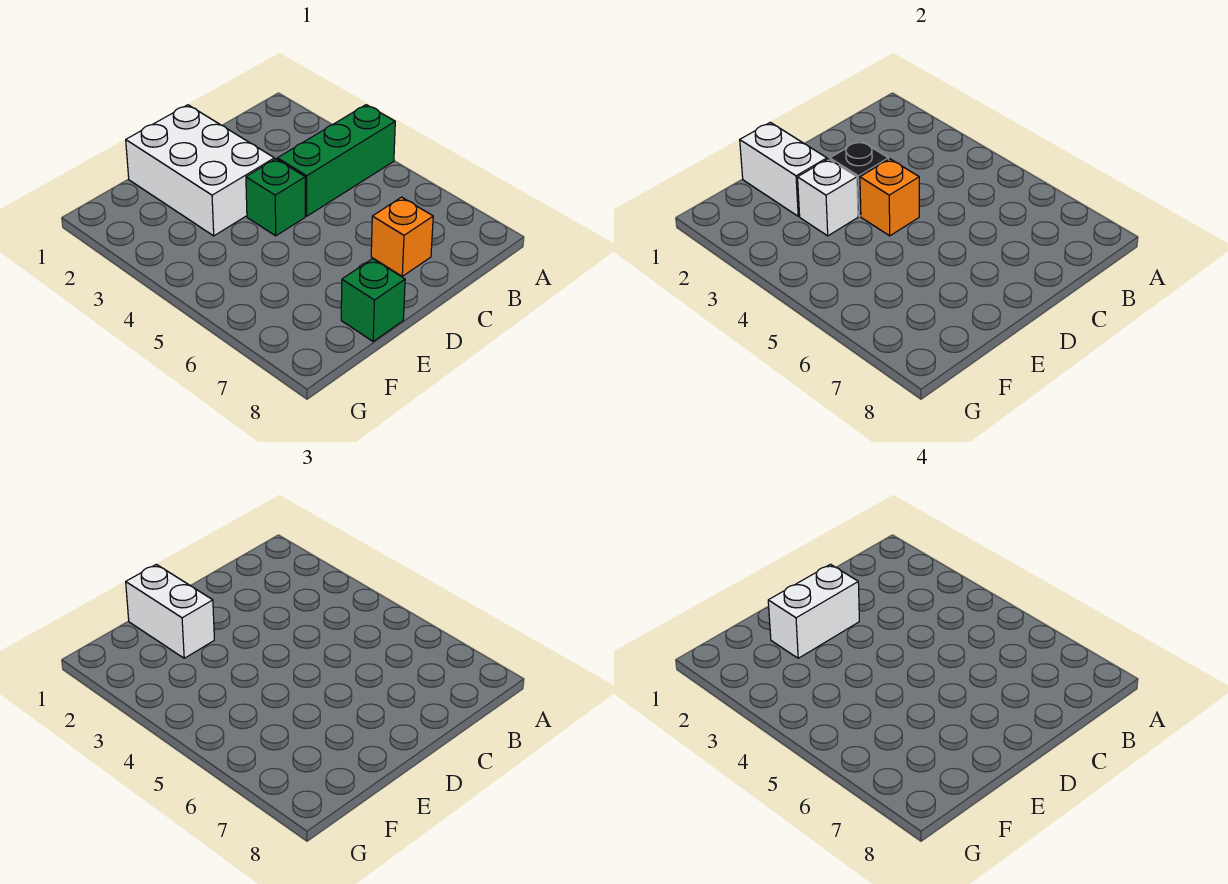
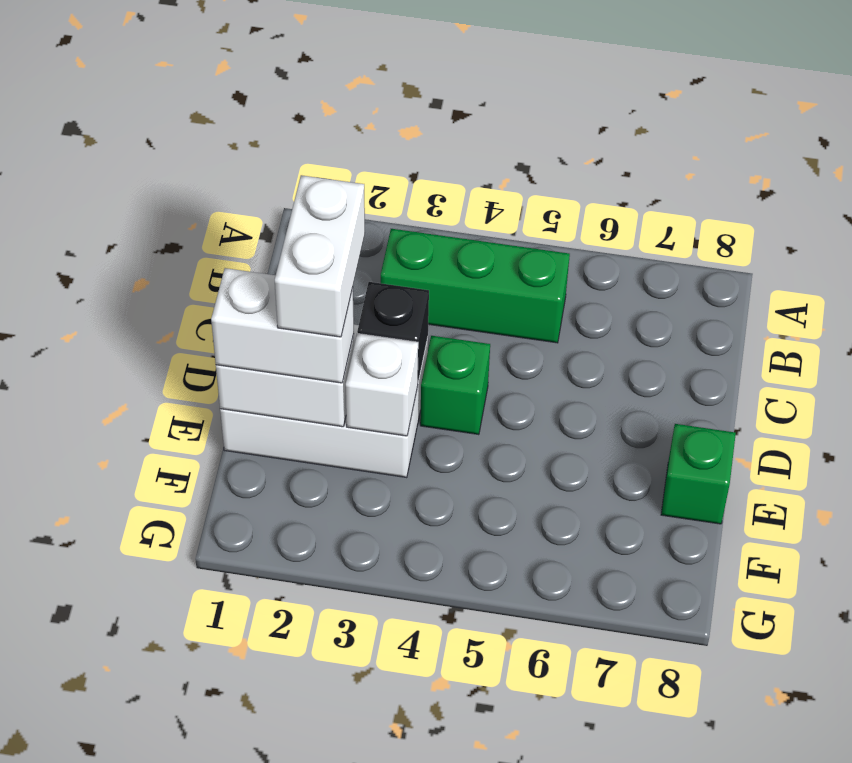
green brick A4:C4 level 1 -> green brick B3:B5 level 1
orange brick C7 level 1 -> none
orange brick D4 level 2 -> none

